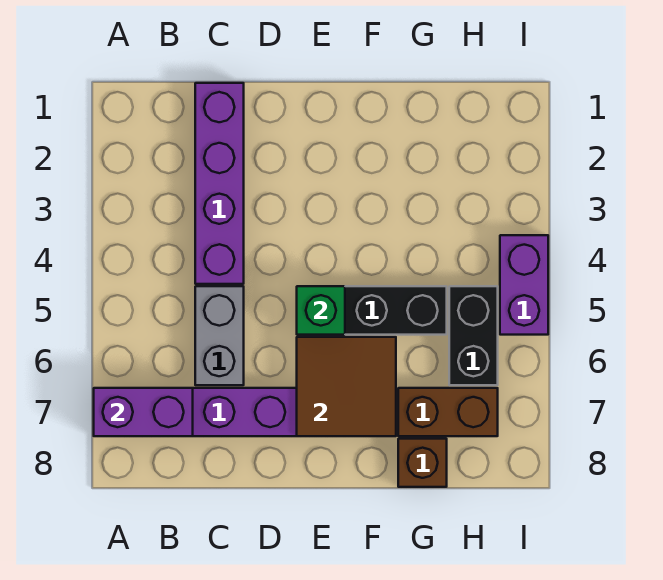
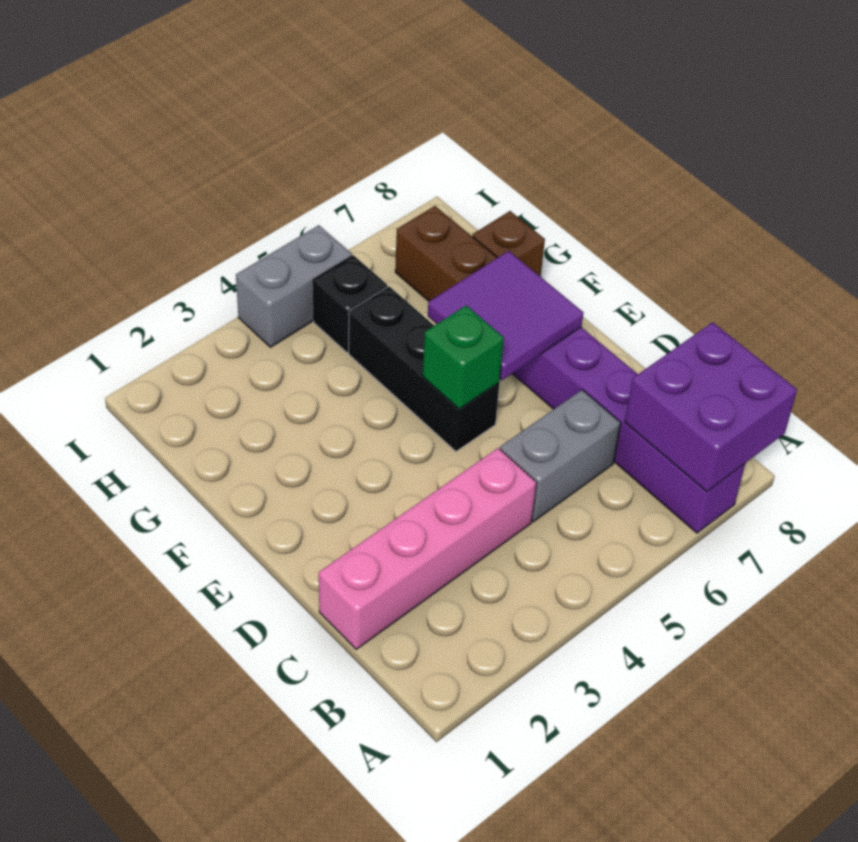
purple brick A7:B7 level 2 -> purple brick A7:B8 level 2
purple brick C1:C4 level 1 -> pink brick C1:C4 level 1
brown tile E6:F7 level 2 -> purple tile E6:F7 level 2
black brick H5:H6 level 1 -> black brick H5 level 1
purple brick I4:I5 level 1 -> grey brick I4:I5 level 1

